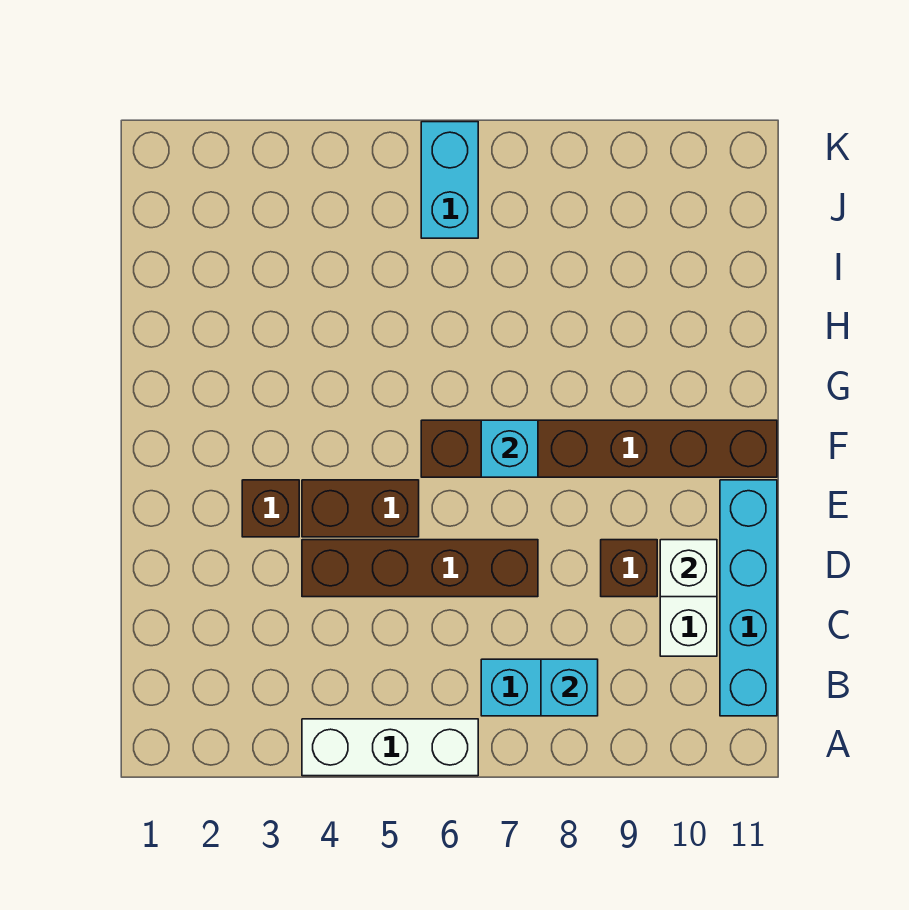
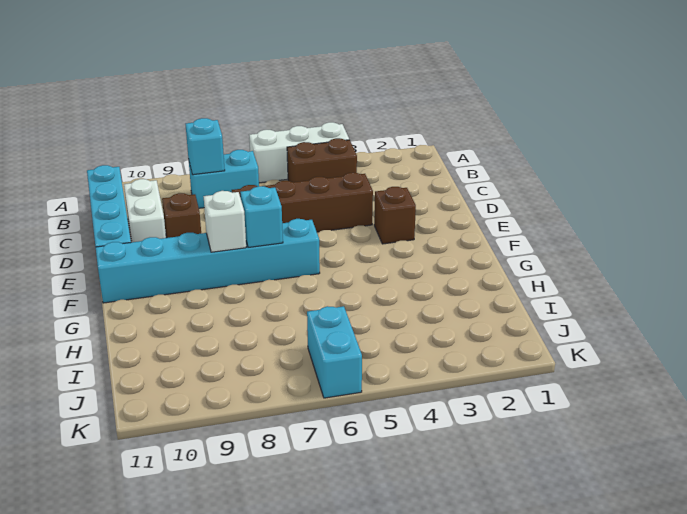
white brick D10 level 2 -> white brick F8 level 2
brown brick E4:E5 level 1 -> brown brick B4:B5 level 1
brown brick F6:F11 level 1 -> cyan brick F6:F11 level 1

